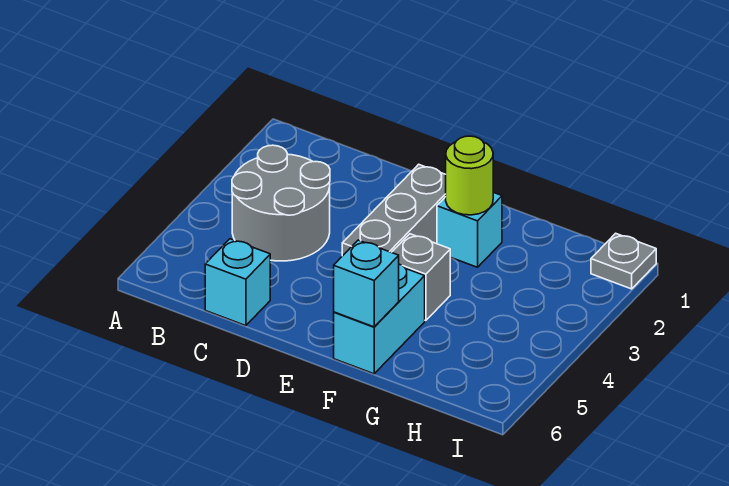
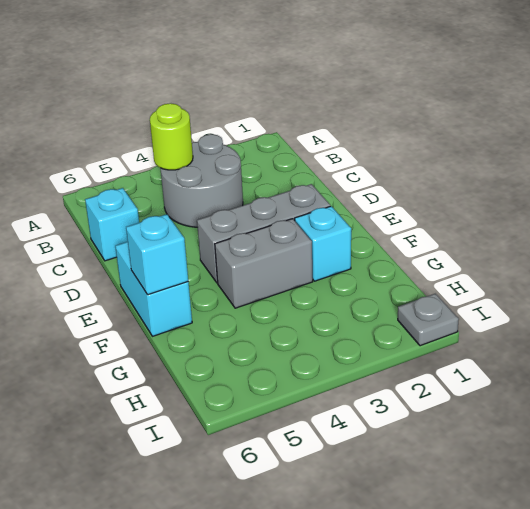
lime round brick F2 level 2 -> lime round brick B4 level 2
grey brick F4 level 1 -> grey brick F3:F4 level 1
cyan brick F5:F6 level 1 -> cyan brick E6:F6 level 1

